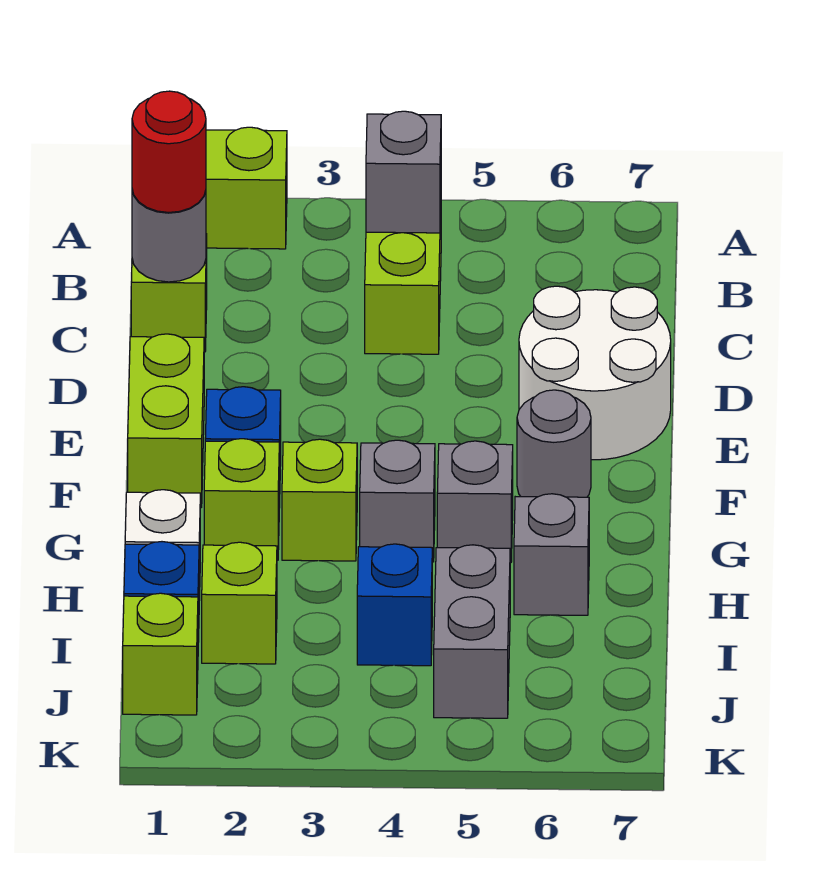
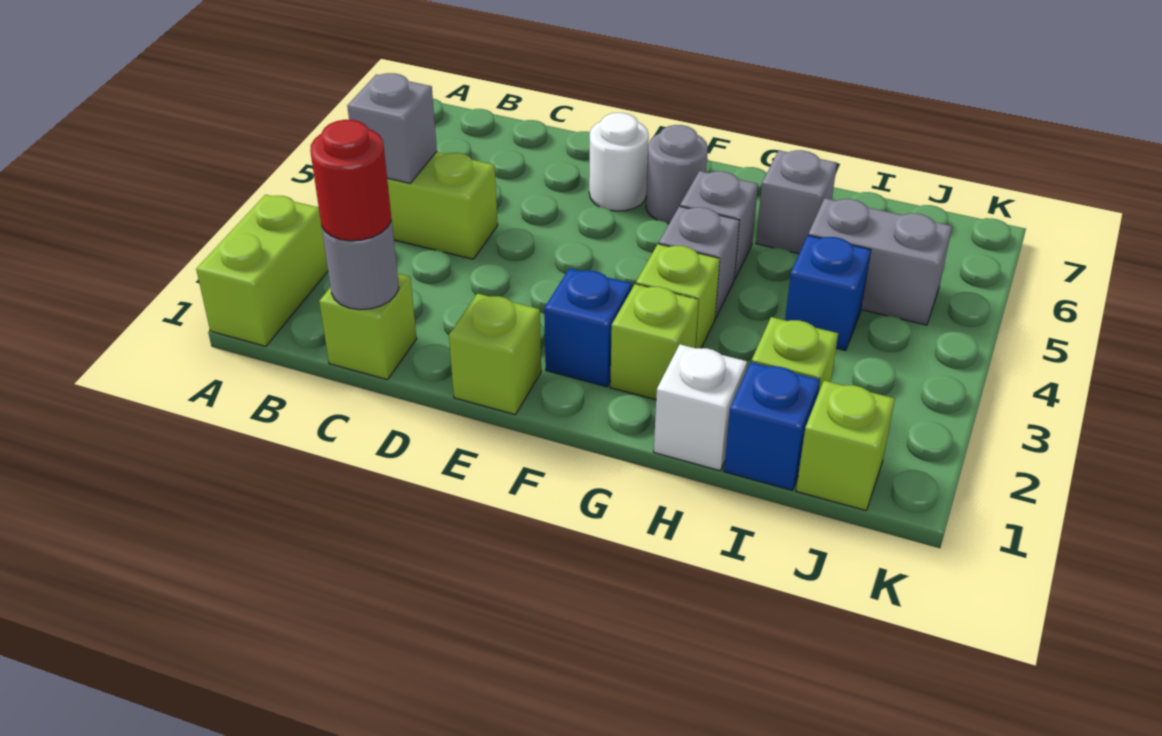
white round brick D6:E7 level 1 -> white round brick E6 level 1
lime brick E1:F1 level 1 -> lime brick E1 level 1

